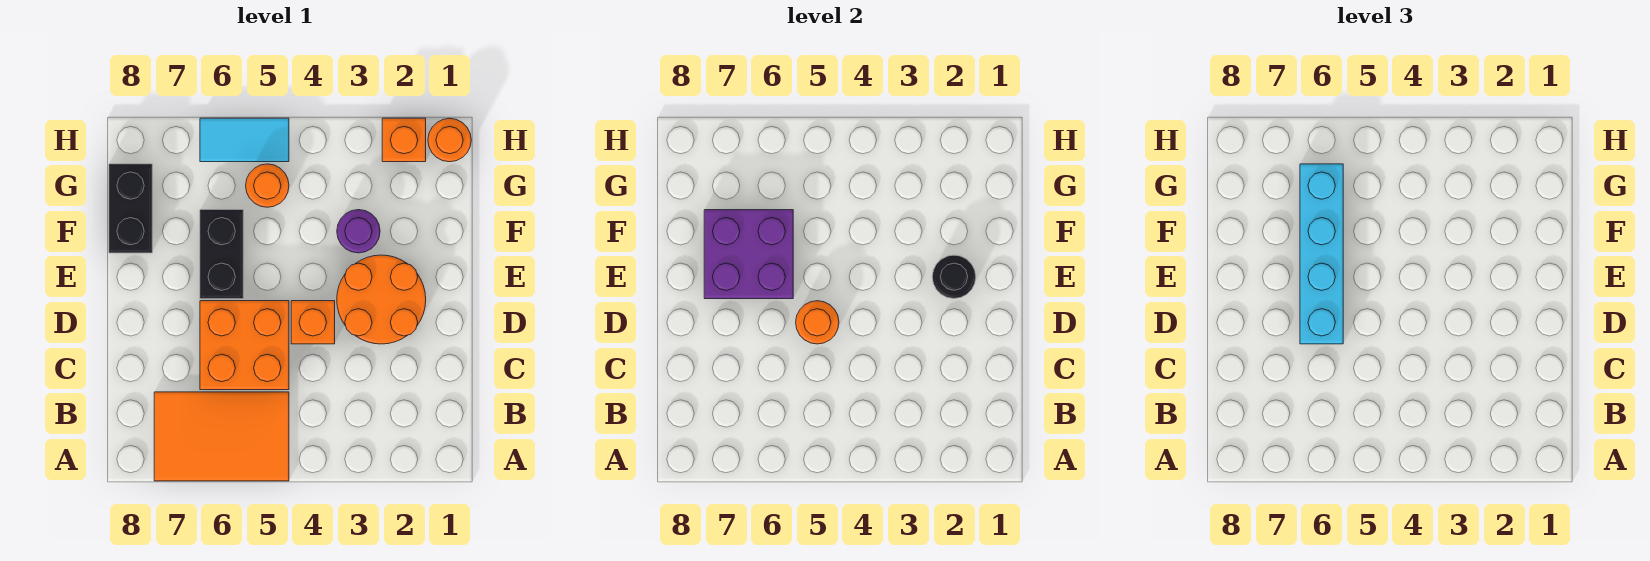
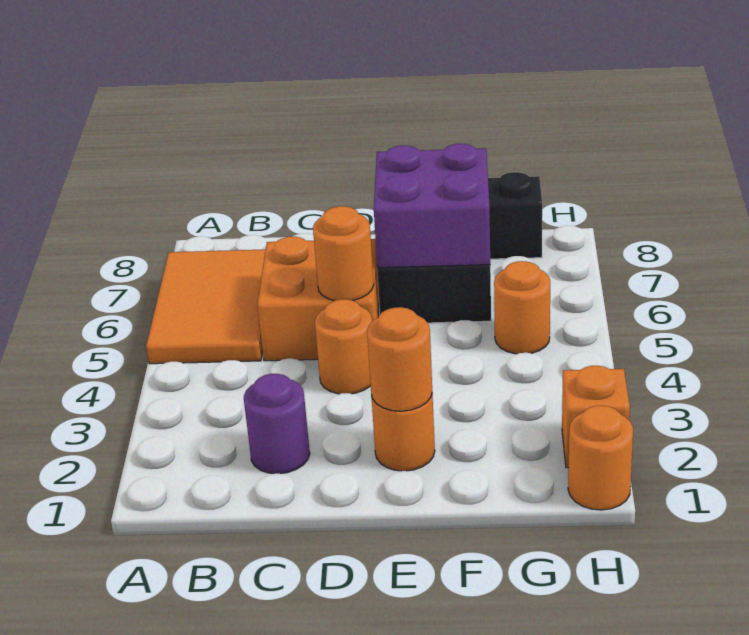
orange round brick D2:E3 level 1 -> orange round brick E2 level 1
orange brick D4 level 1 -> orange round brick D4 level 1
cyan brick D6:G6 level 3 -> none
black round brick E2 level 2 -> orange round brick E2 level 2
purple round brick F3 level 1 -> purple round brick C2 level 1
cyan tile H5:H6 level 1 -> none

